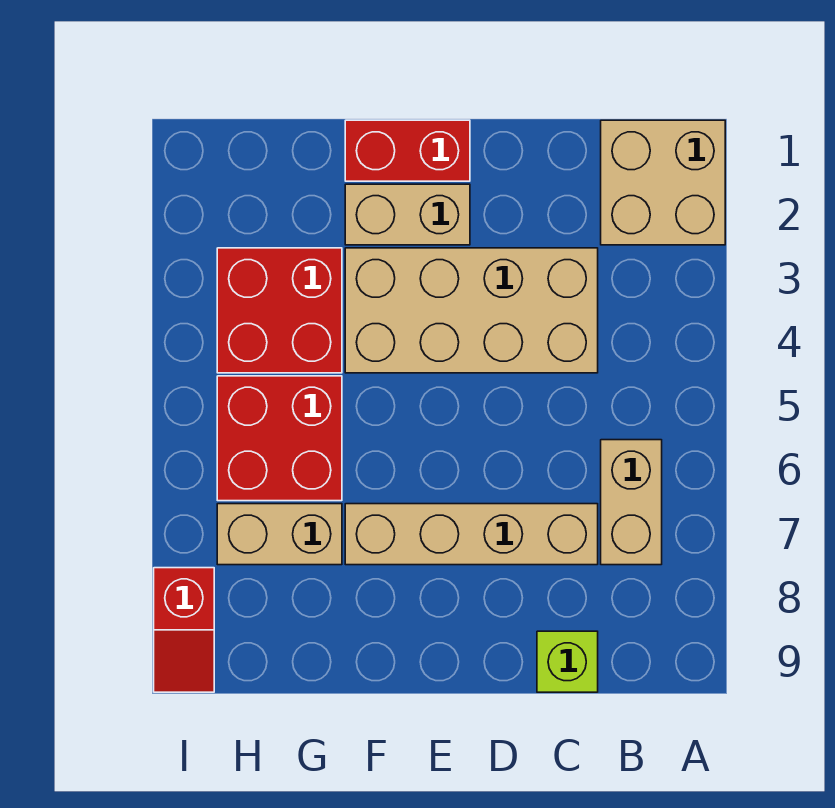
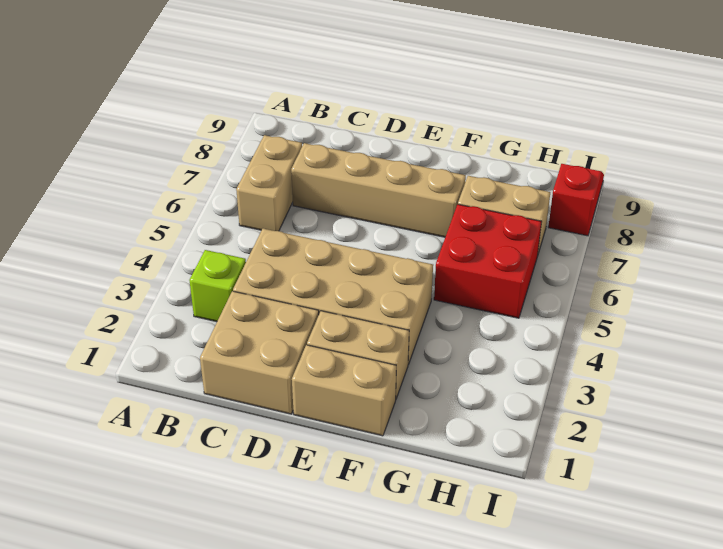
tan brick A1:B2 level 1 -> tan brick C1:D2 level 1
lime brick C9 level 1 -> lime brick B3 level 1
red brick E1:F1 level 1 -> tan brick E1:F1 level 1
red brick G3:H4 level 1 -> none

